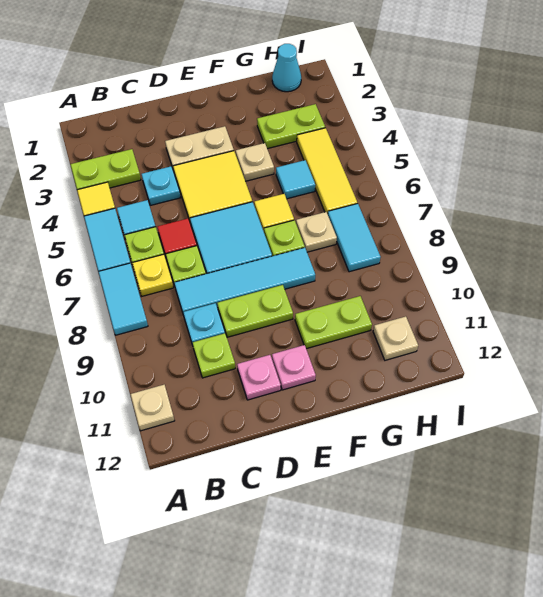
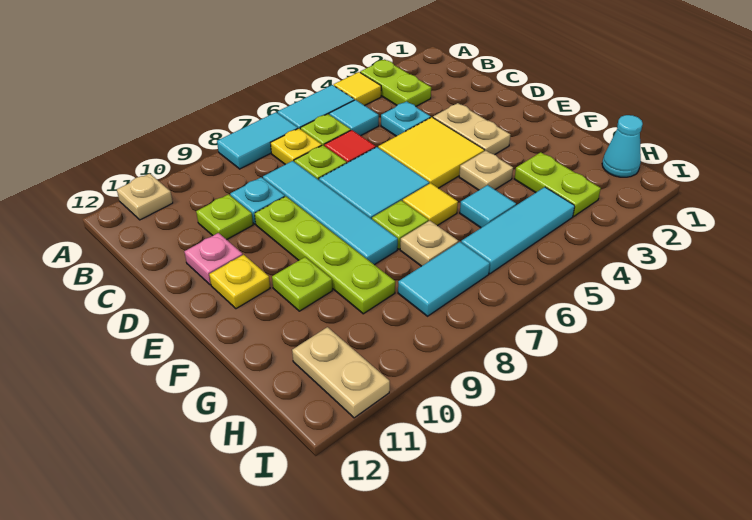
lime plate D9:E9 level 1 -> lime plate D9:G9 level 1
pink plate E11 level 1 -> yellow plate E11 level 1
lime plate F10:G10 level 1 -> lime plate F10 level 1
yellow tile H4:H6 level 1 -> cyan tile H4:H6 level 1
tan plate H11 level 1 -> tan plate H11:I11 level 1

